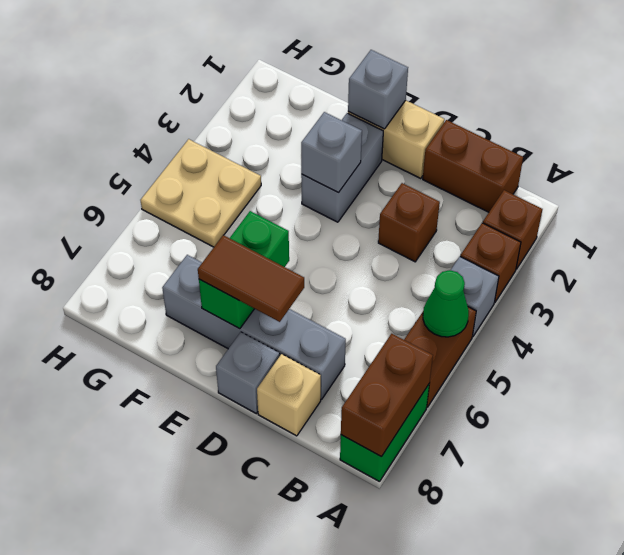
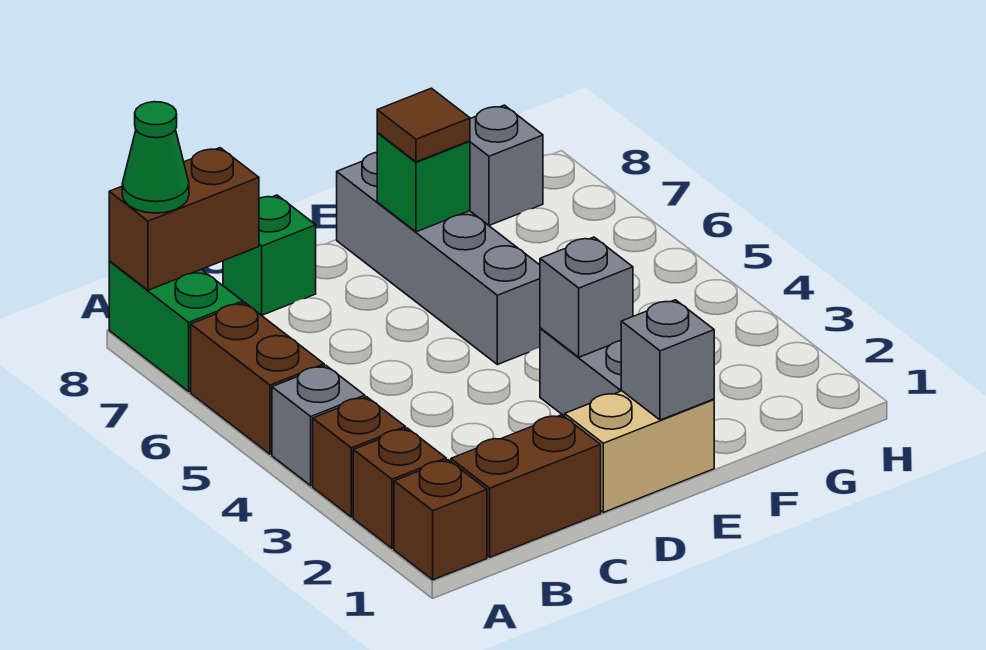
green cone A5 level 2 -> green cone A8 level 3
brown brick A7:A8 level 2 -> brown brick A8:B8 level 2
brown brick C3 level 1 -> brown brick A1 level 1
grey brick C7:F7 level 1 -> grey brick E5:E8 level 1
tan brick C8 level 1 -> green brick C8 level 1
brown tile D7:E7 level 3 -> brown tile E7 level 3
grey brick D8 level 1 -> grey brick G8 level 1
green brick E6:E7 level 2 -> green brick E7 level 2
tan plate G4:H5 level 1 -> none

